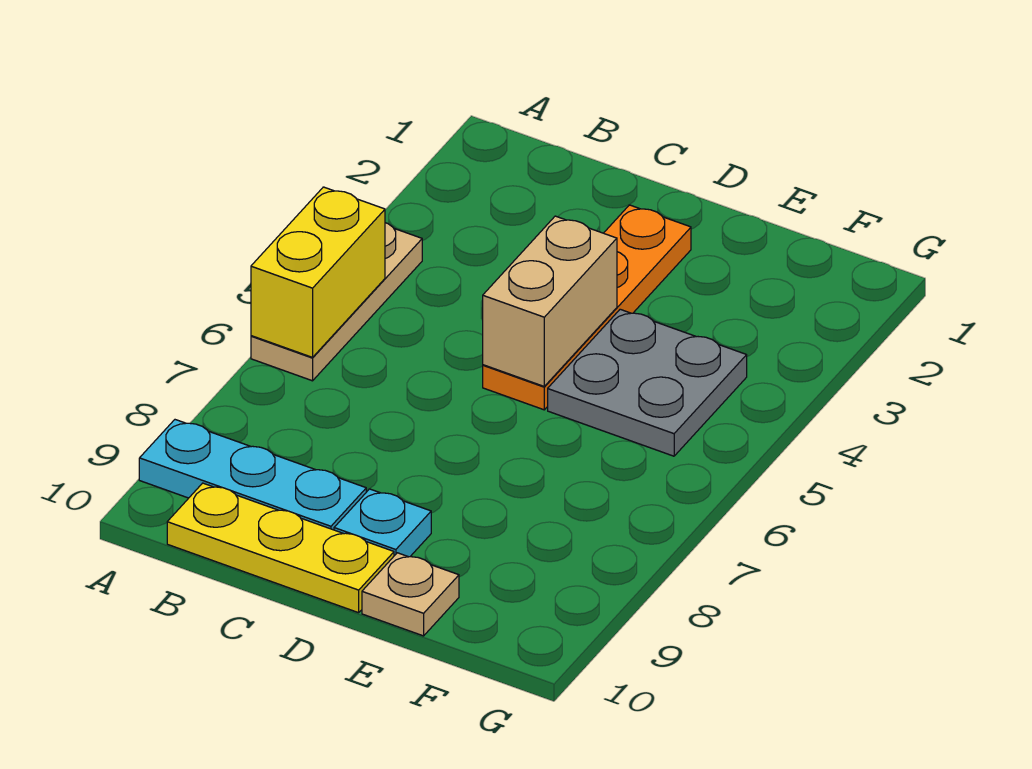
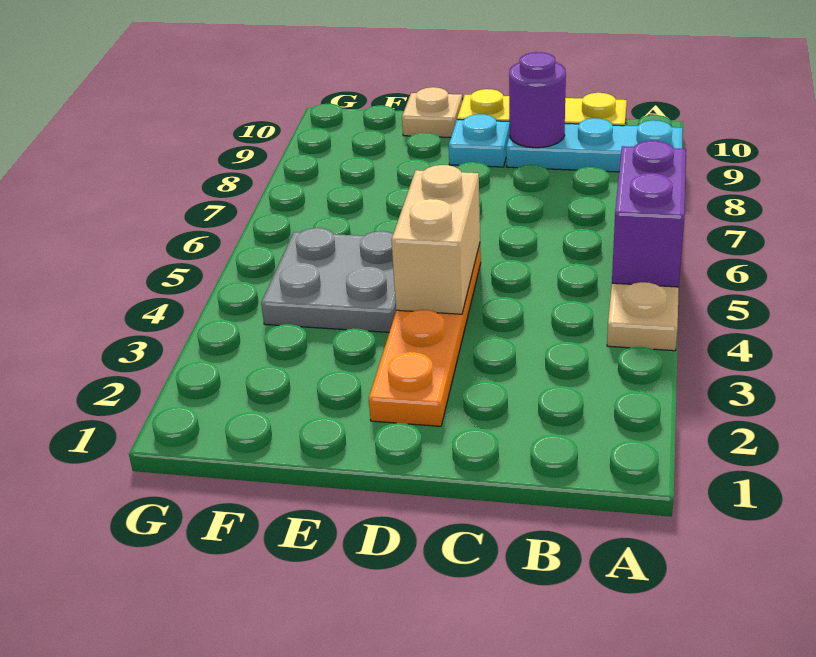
yellow brick A5:A6 level 2 -> purple brick A5:A6 level 2
none -> purple round brick C9 level 2

